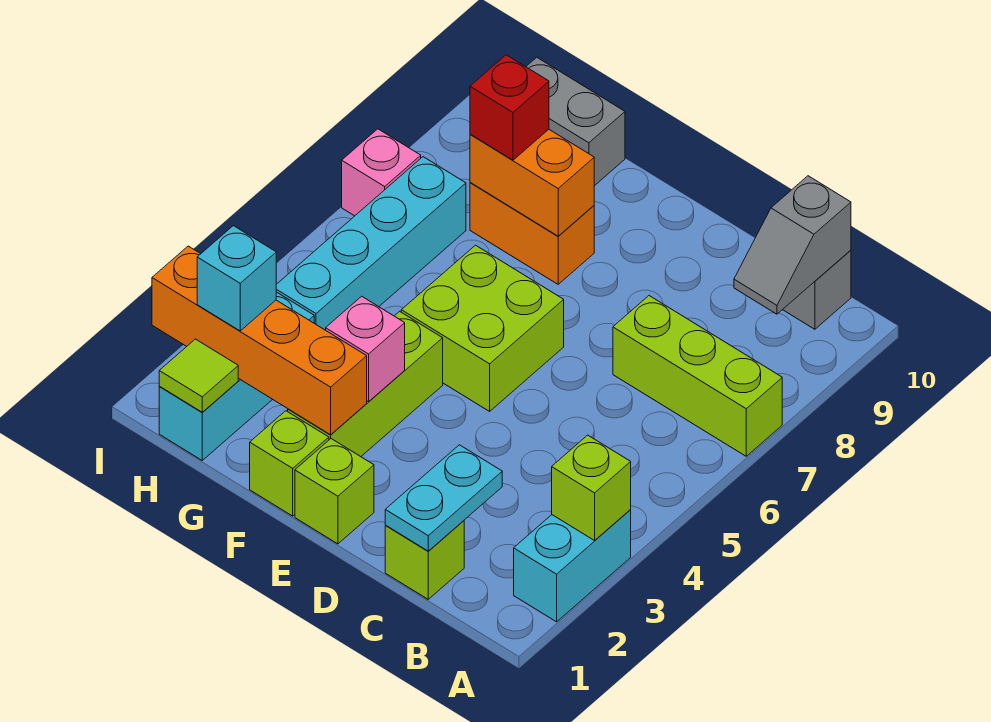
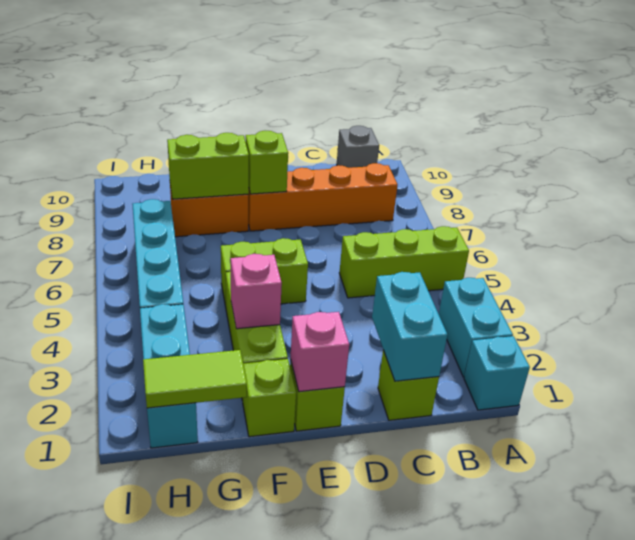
lime brick A3 level 2 -> lime brick E8 level 2
lime brick A7:C7 level 1 -> lime brick A5:C5 level 1
grey slope B9:B10 level 2 top 10 -> none
cyan plate C1:C2 level 2 -> cyan brick C1:C2 level 2
lime brick E5:F6 level 1 -> lime brick E5:F5 level 1
orange brick F2:I2 level 2 -> orange brick B8:E8 level 1
orange brick F8:G8 level 2 -> lime brick F8:G8 level 2
red brick G8 level 3 -> none
grey brick G10:H10 level 1 -> none
lime tile H1 level 2 -> lime tile G1:H1 level 2
cyan brick H2 level 3 -> cyan brick A1 level 1
pink brick I7 level 1 -> pink brick E1 level 2

